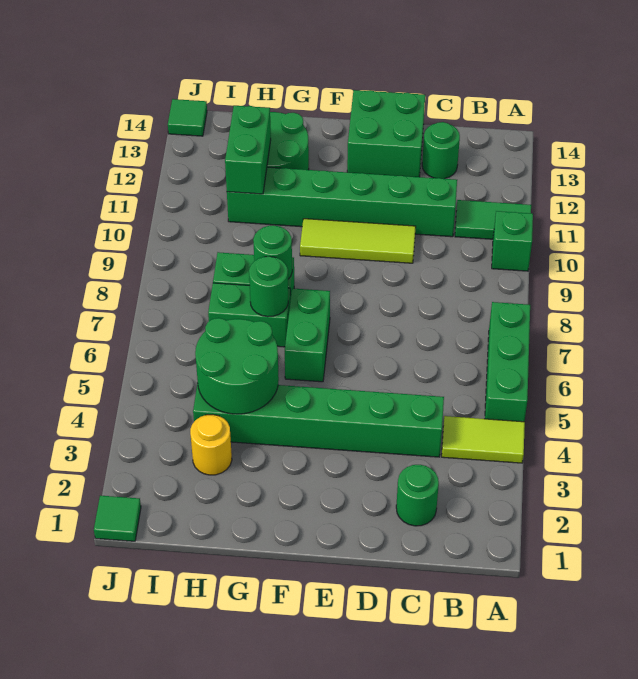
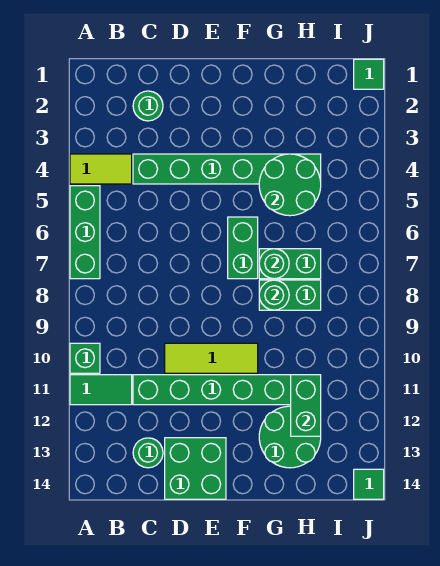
yellow round brick H3 level 1 -> none

